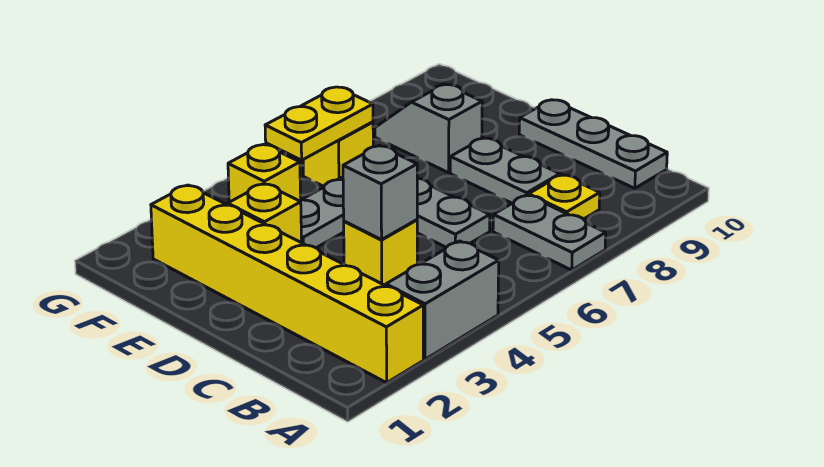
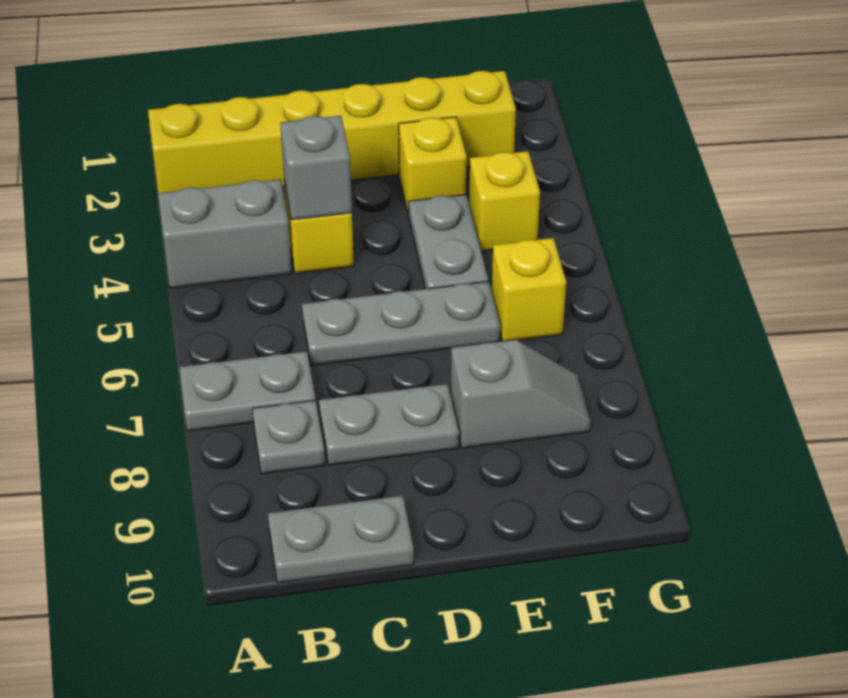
grey brick A3:A4 level 1 -> grey brick A4:B4 level 1
yellow plate B8 level 1 -> grey plate B8 level 1
grey plate B10:D10 level 1 -> grey plate B10:C10 level 1
yellow plate F5:F6 level 2 -> none

